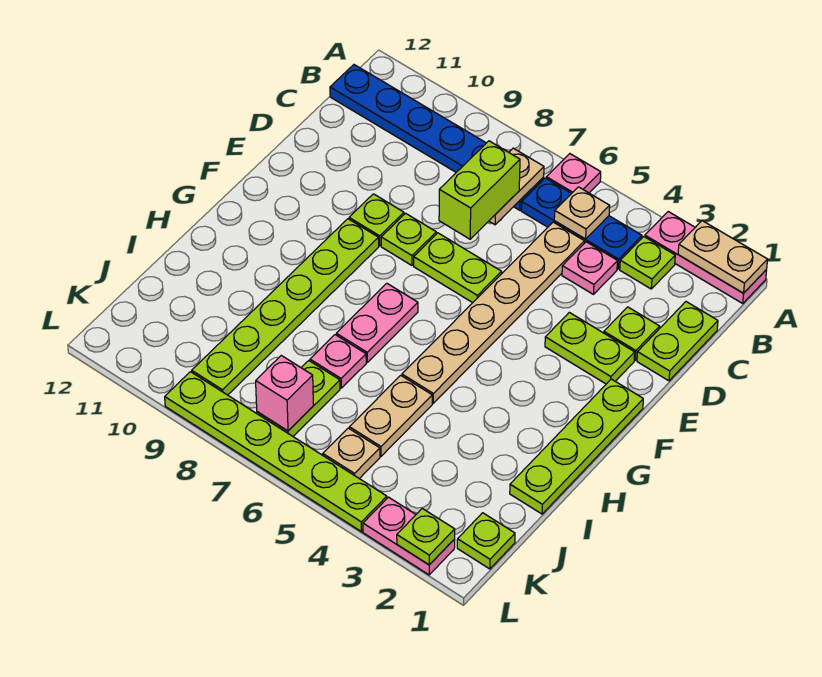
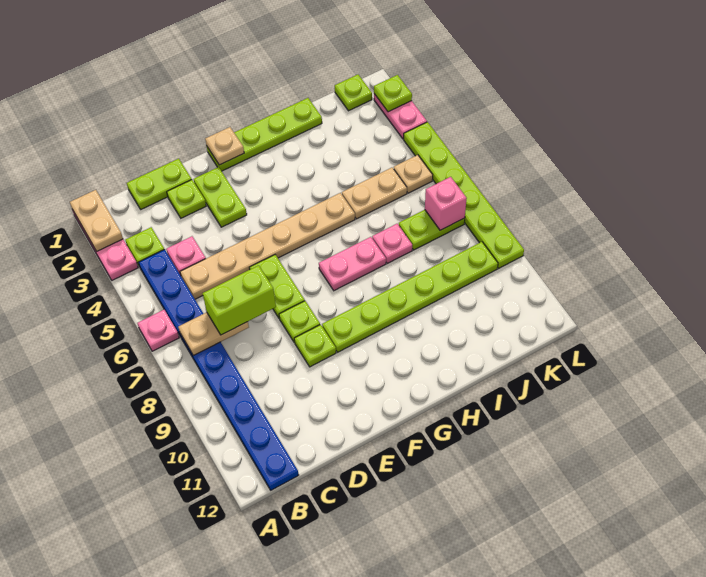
tan plate B5 level 2 -> tan plate F1 level 2

